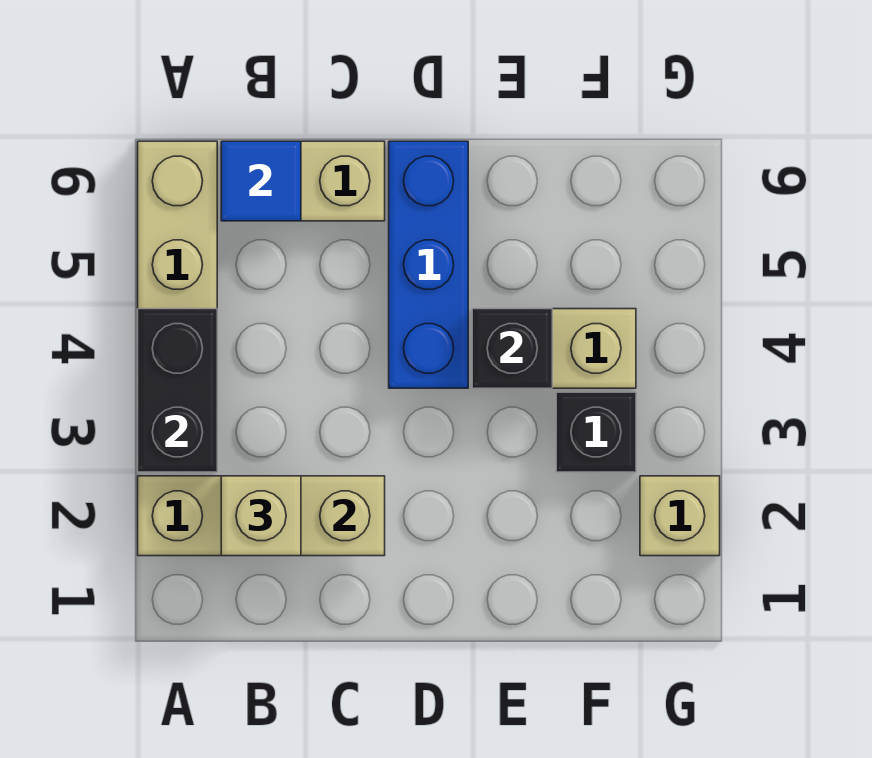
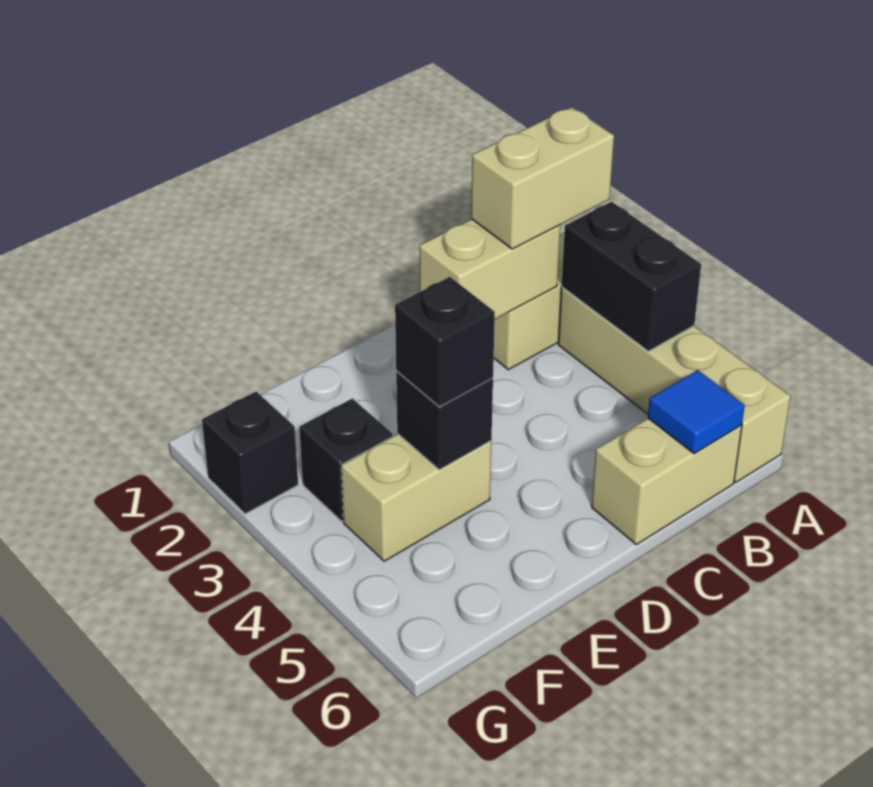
tan brick B2 level 3 -> tan brick A2:B2 level 3
blue brick D4:D6 level 1 -> none
none -> black brick E4 level 3
tan brick G2 level 1 -> black brick G2 level 1

